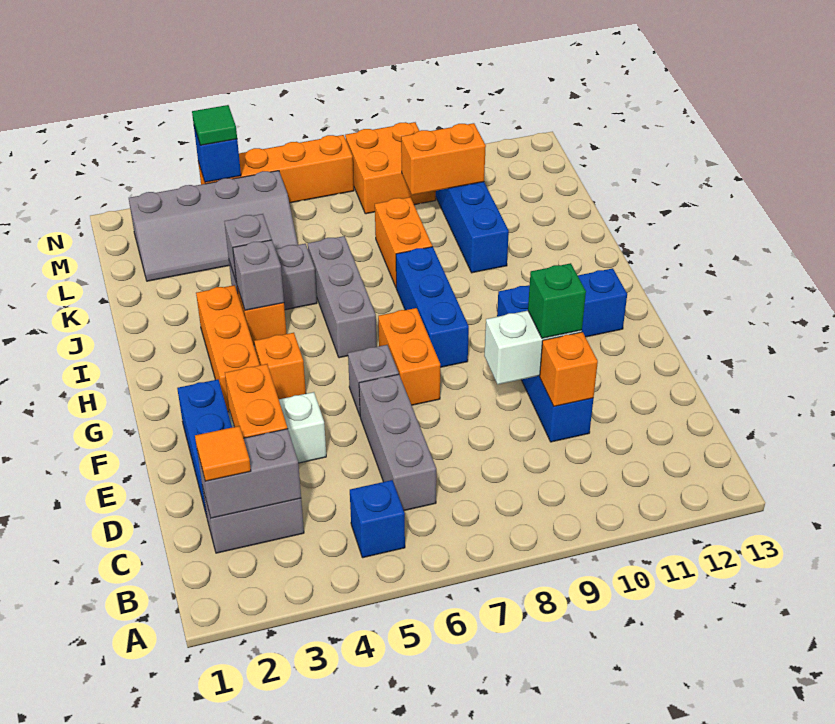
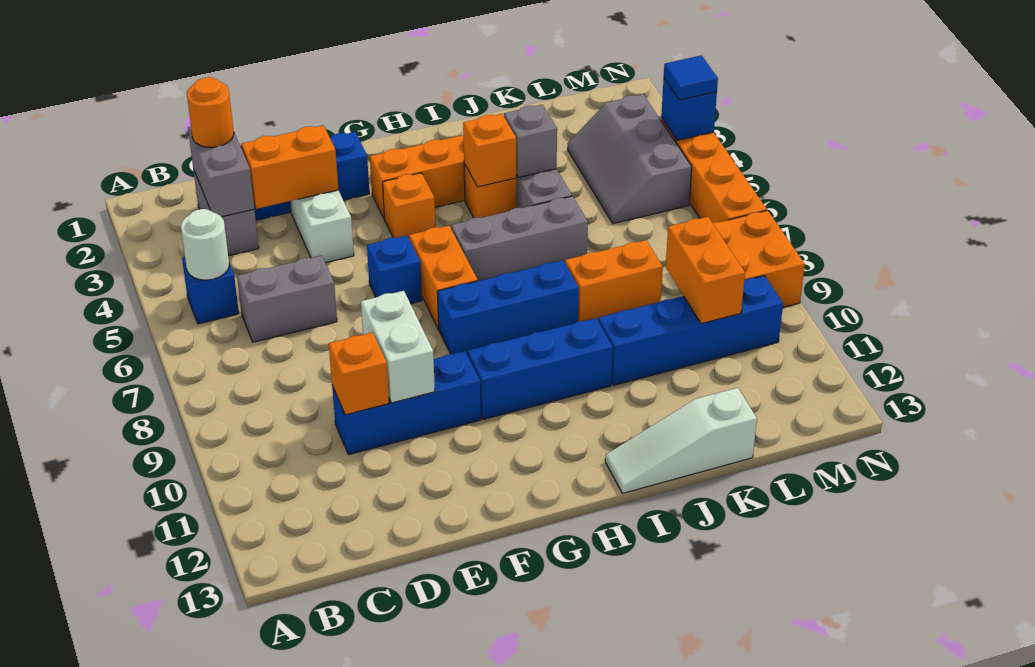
none -> white round brick B5 level 2
orange tile C2 level 3 -> orange round brick C2 level 3
grey brick C6:E6 level 1 -> grey brick C6:D6 level 1
green brick E10 level 3 -> none
grey brick F6 level 1 -> blue brick F6 level 1
orange brick F7:G7 level 1 -> orange brick G6:G7 level 1
blue brick G10:G12 level 1 -> blue brick G10:I10 level 1
grey brick I4 level 2 -> orange brick I4 level 2
none -> white slope I13:K13 level 1 top K
grey slope L2:M5 level 1 top M -> grey slope L3:M5 level 1 top M
green tile N4 level 3 -> blue tile N4 level 3

